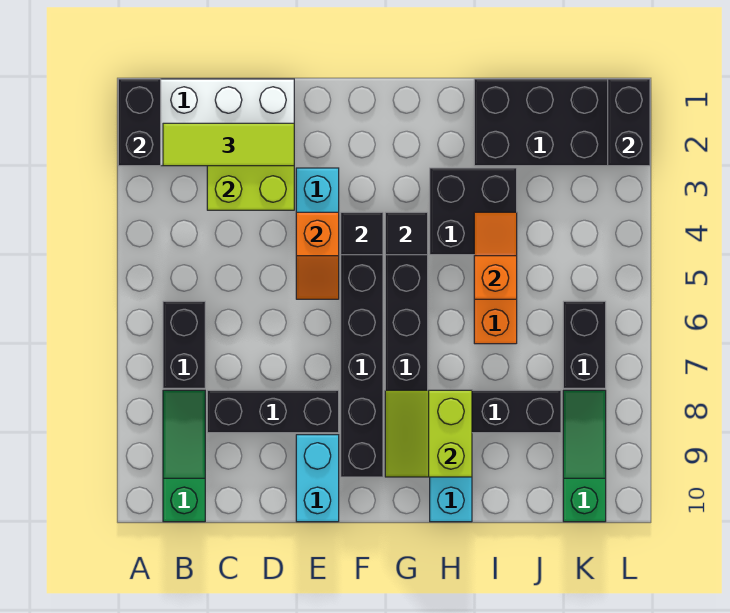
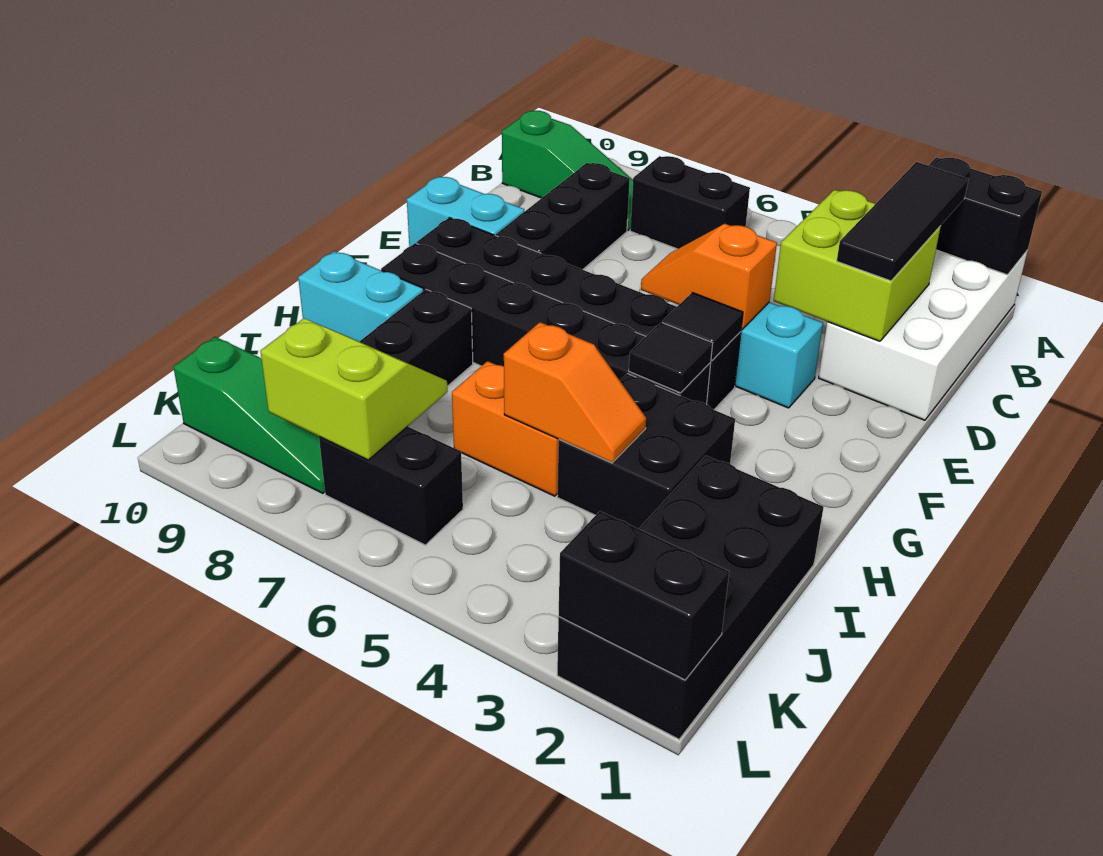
lime tile B2:D2 level 3 -> black tile B2:D2 level 3
lime slope G8:H9 level 2 top H -> lime slope J7:K8 level 2 top K

